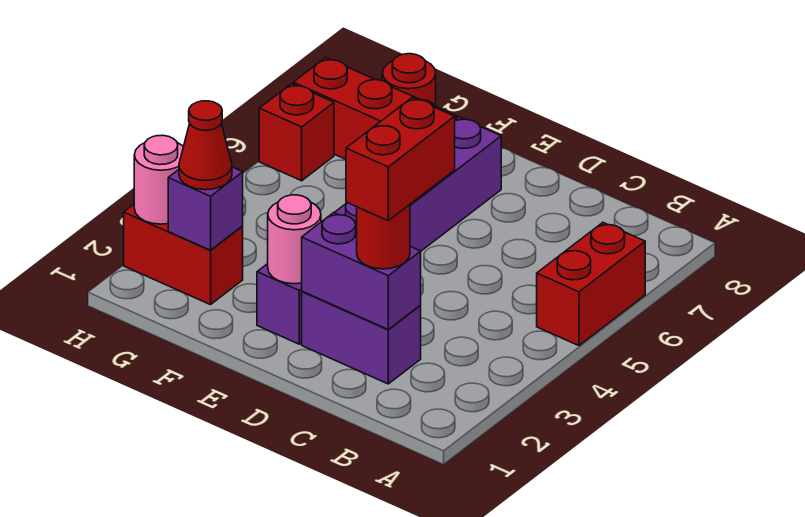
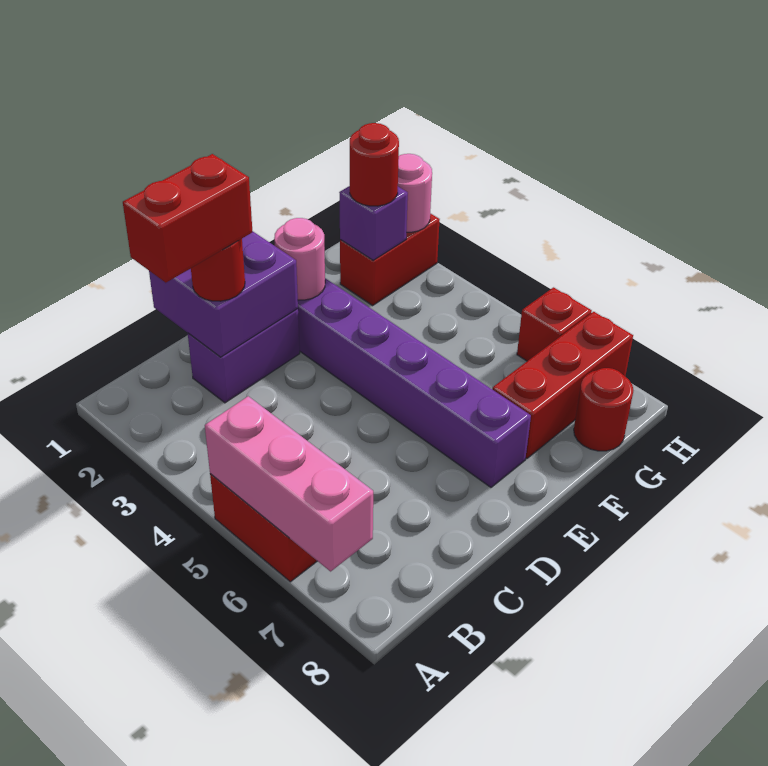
none -> pink brick A5:A7 level 2
purple brick C2:D2 level 2 -> purple brick C1:D2 level 2
red brick C2:C3 level 4 -> red brick B2:C2 level 4
red cone G2 level 3 -> red round brick G2 level 3

